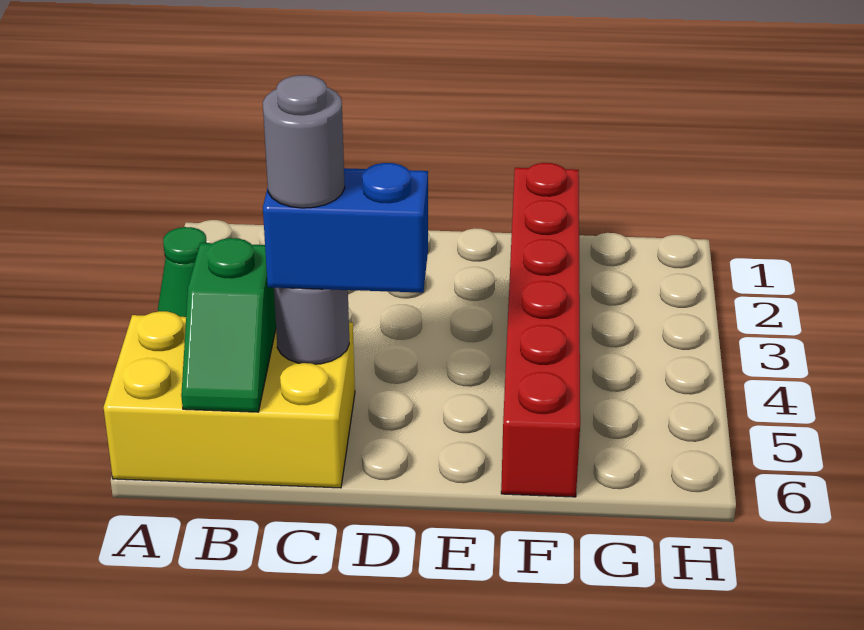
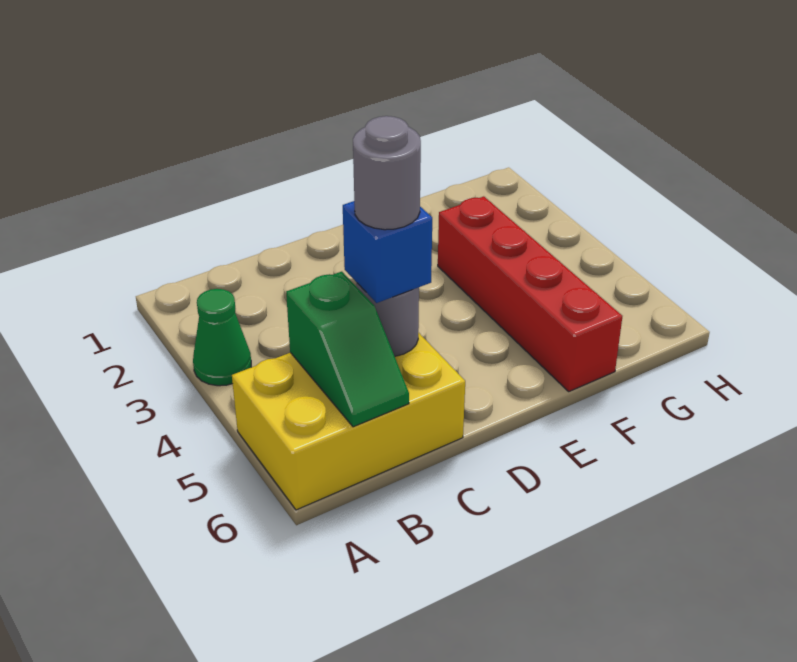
blue brick C5:D5 level 3 -> blue brick C5 level 3
red brick F1:F6 level 1 -> red brick F3:F6 level 1

